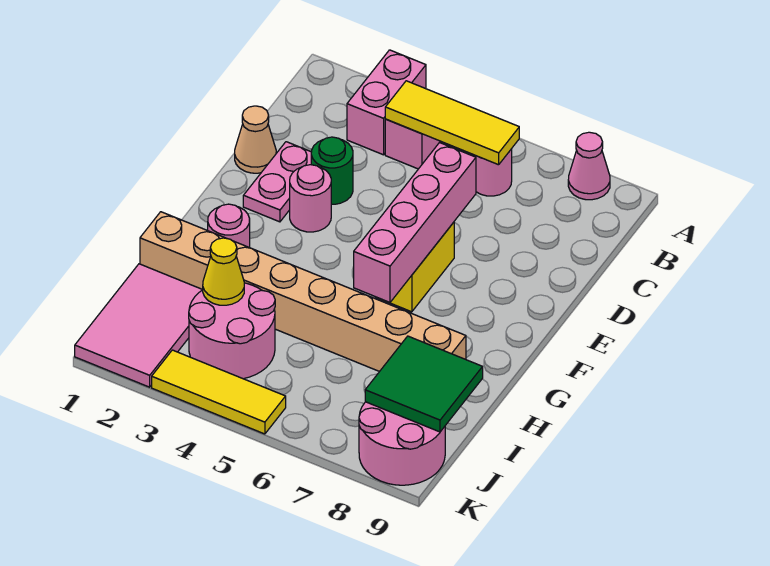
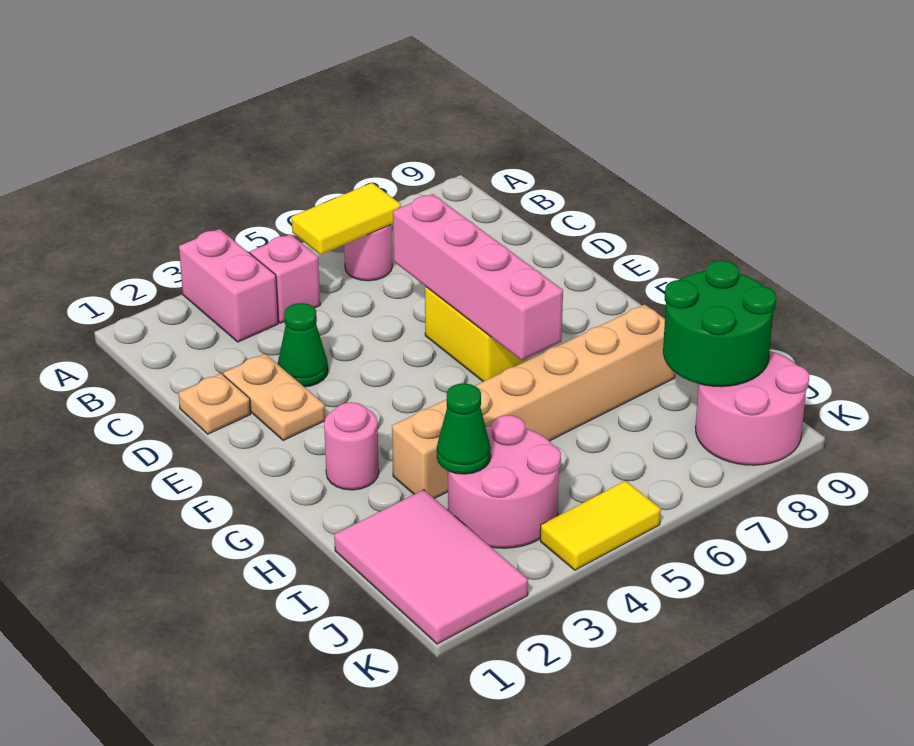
pink cone A8 level 1 -> none
yellow tile B4:B6 level 2 -> yellow tile B5:B6 level 2
tan cone D1 level 1 -> tan plate D1 level 1
pink plate D2:E2 level 1 -> tan plate D2:E2 level 1
green round brick D3 level 1 -> green cone D3 level 1
pink round brick E3 level 1 -> none
tan brick H1:H8 level 1 -> tan brick H3:H8 level 1
yellow cone I3 level 2 -> green cone I3 level 2
green tile I8:J9 level 2 -> green round brick I8:J9 level 2
yellow tile K3:K5 level 1 -> yellow tile K4:K5 level 1

